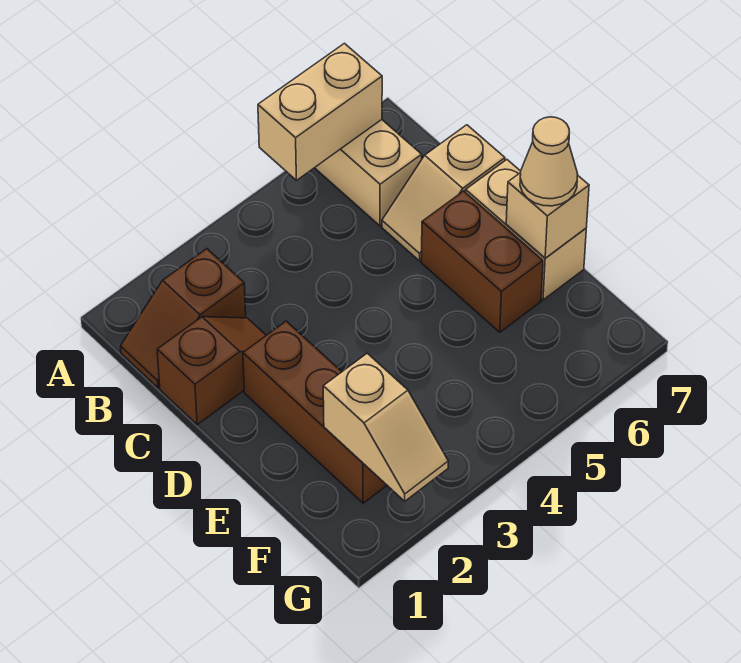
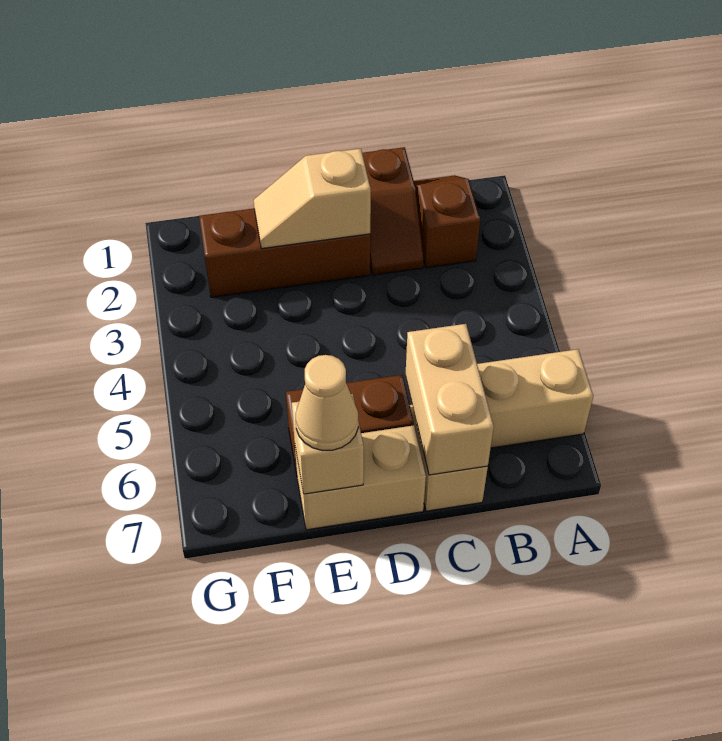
tan brick A5:A6 level 2 -> tan brick C6:C7 level 2
tan slope F2:G2 level 2 top F -> tan slope D2:E2 level 2 top D

